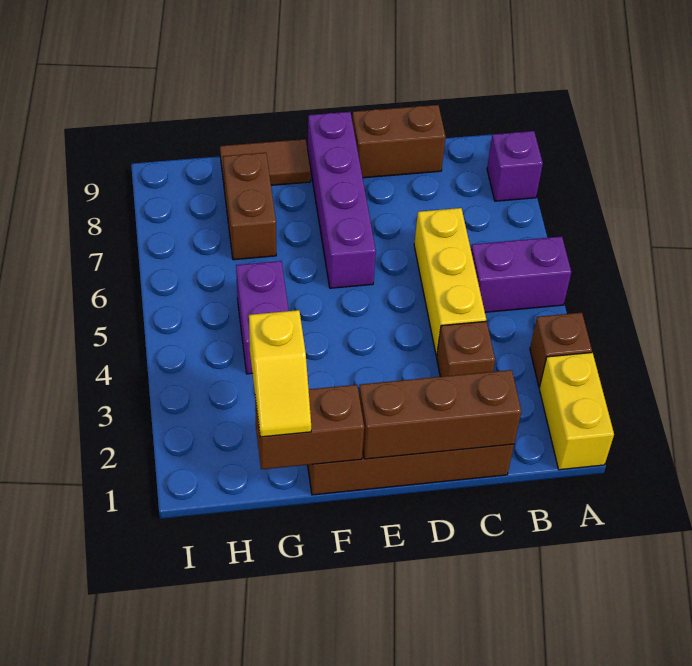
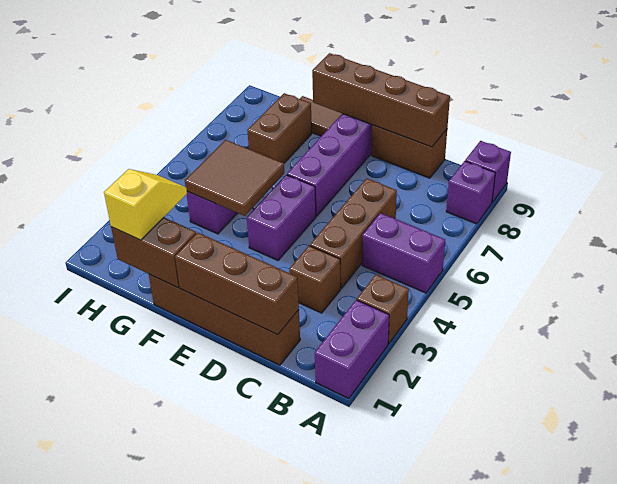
yellow brick A1:A2 level 1 -> purple brick A1:A2 level 1
none -> purple brick A9 level 1
yellow brick C4:C6 level 1 -> brown brick C4:C6 level 1
none -> brown brick C9:F9 level 2
none -> purple brick E4:E5 level 1
none -> brown tile F4:G5 level 2
yellow slope G1:G2 level 3 top 2 -> yellow slope G1:G2 level 3 top 1

